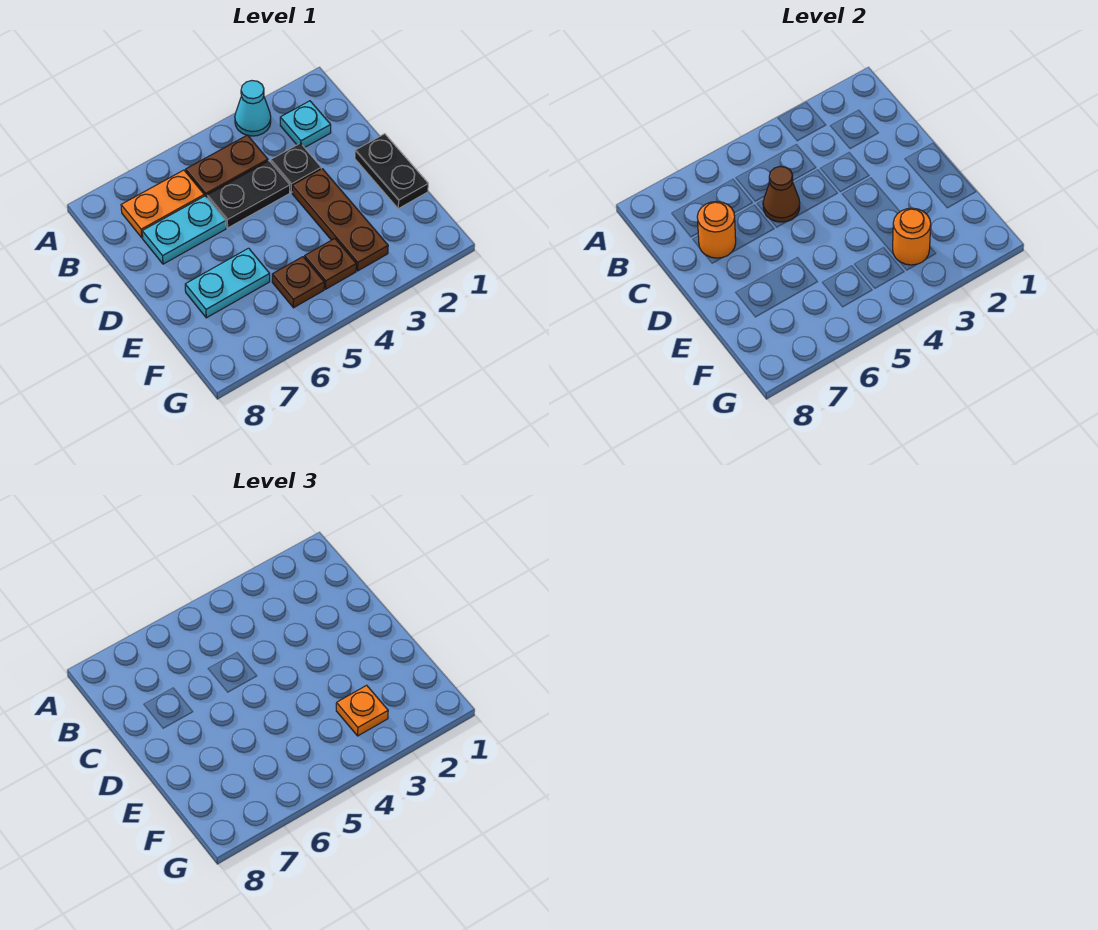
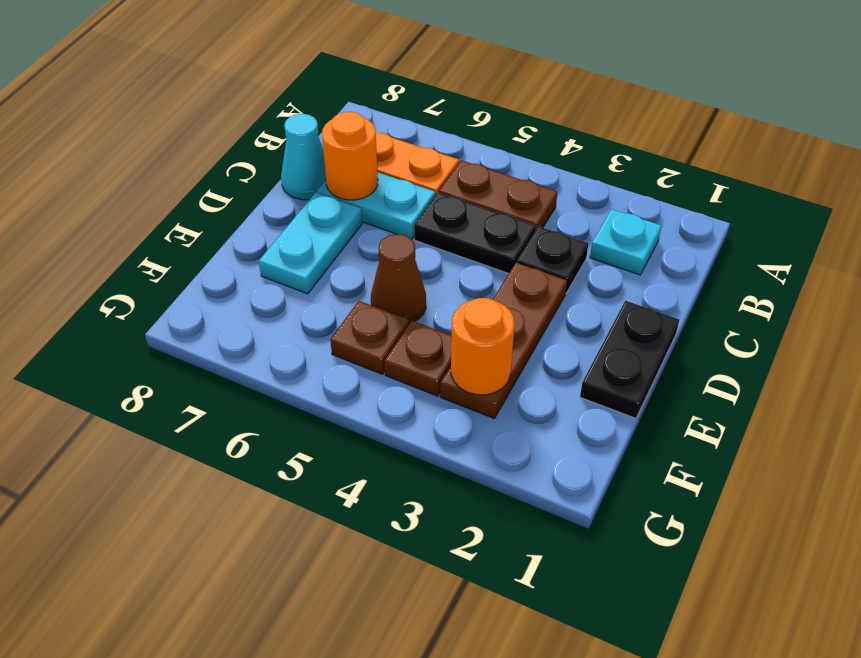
cyan cone A3 level 1 -> cyan cone C8 level 1
brown cone C5 level 2 -> brown cone E5 level 1
cyan plate E6:E7 level 1 -> cyan plate D7:E7 level 1
orange plate F3 level 3 -> none

